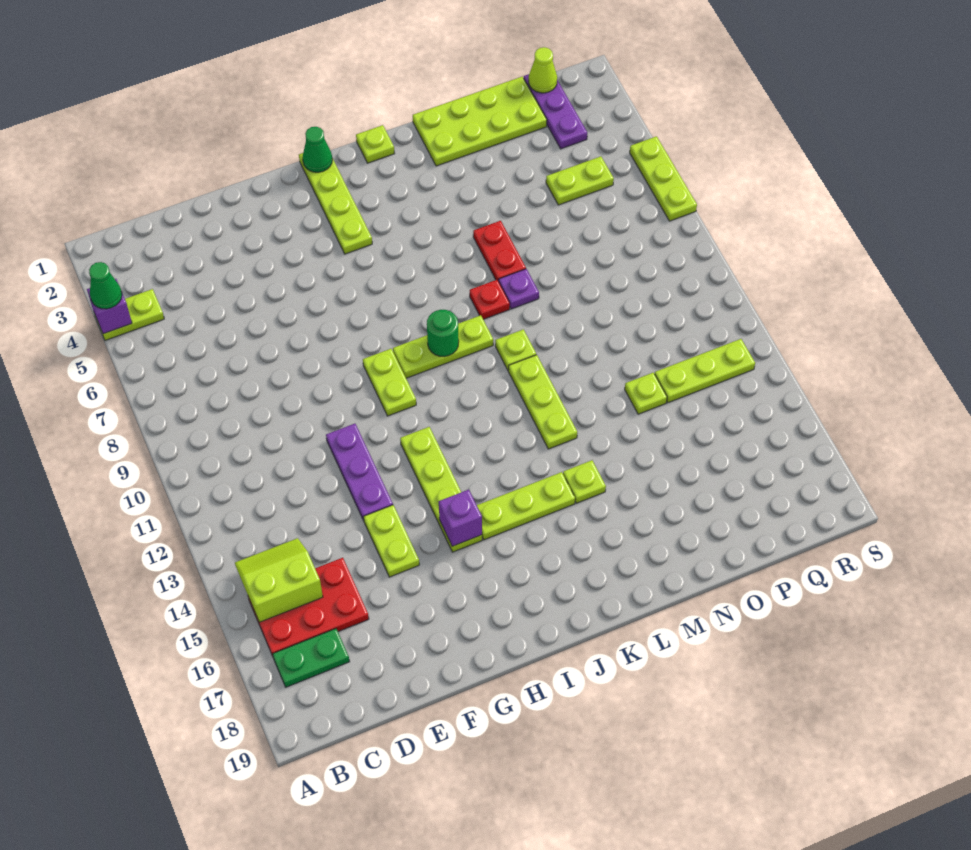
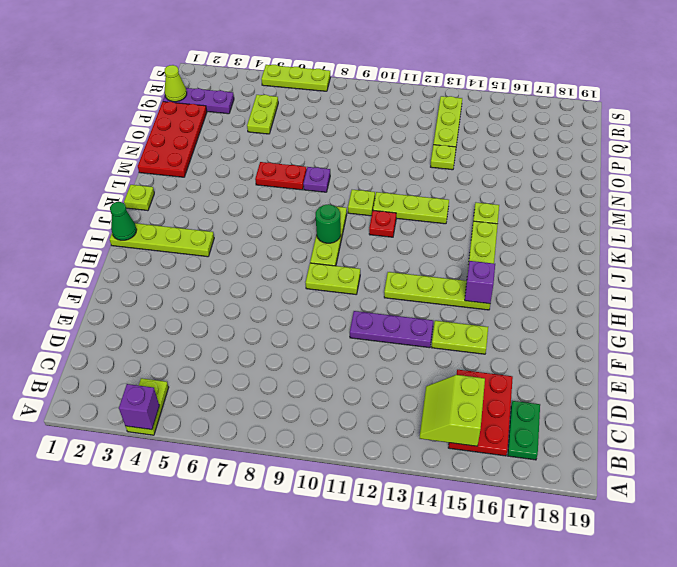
green cone A4 level 3 -> none
red plate L8 level 1 -> red plate K11 level 1
lime plate M1:P2 level 1 -> red plate M1:P2 level 1

